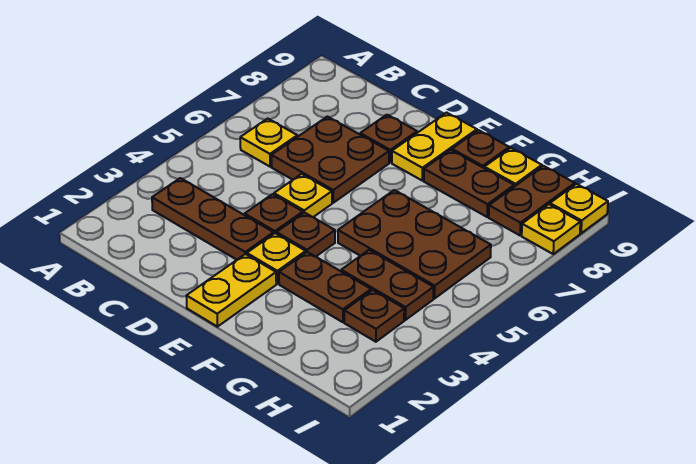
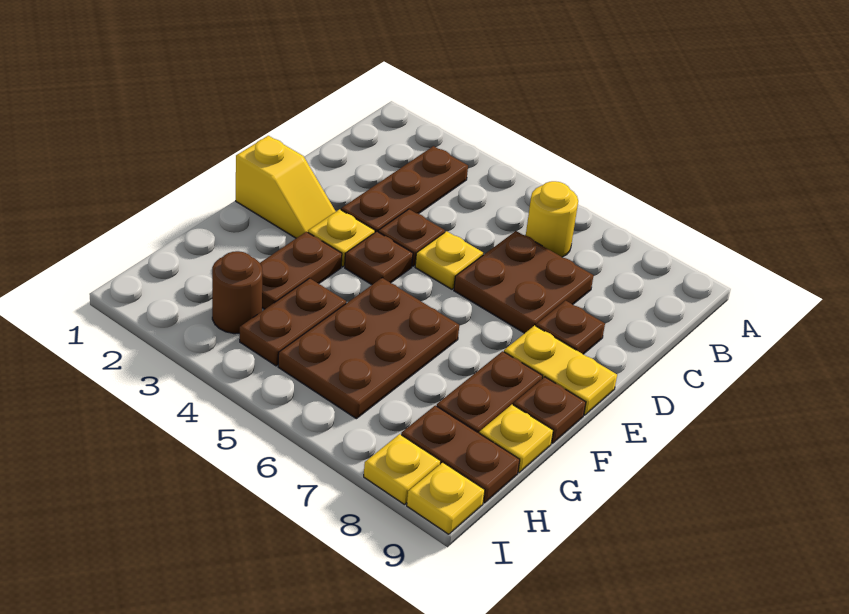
yellow plate B6 level 1 -> yellow round brick B6 level 1
yellow plate E1:E2 level 1 -> yellow slope E1:E2 level 1 top 1
brown plate H3 level 1 -> brown round brick H3 level 1

